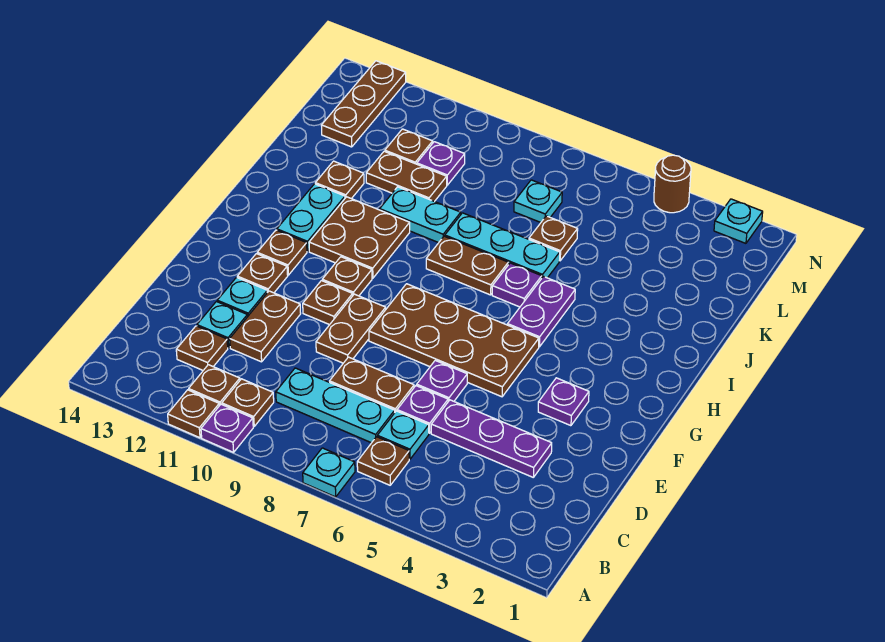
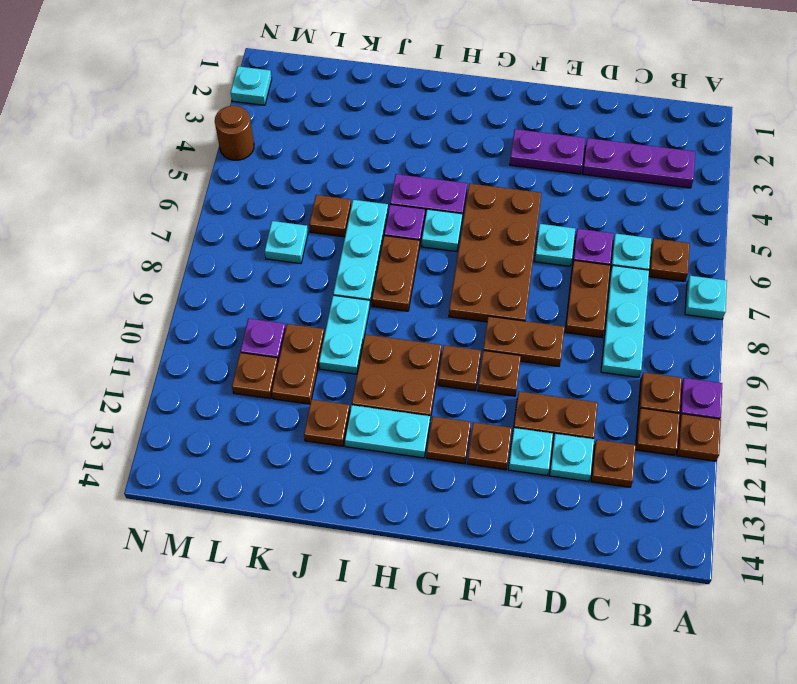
purple plate D3:D5 level 1 -> purple plate B3:D3 level 1
purple plate E6 level 1 -> cyan plate E6 level 1
purple plate F3 level 1 -> purple plate E3:F3 level 1
none -> cyan plate H6 level 1
brown plate L13:N13 level 1 -> none

